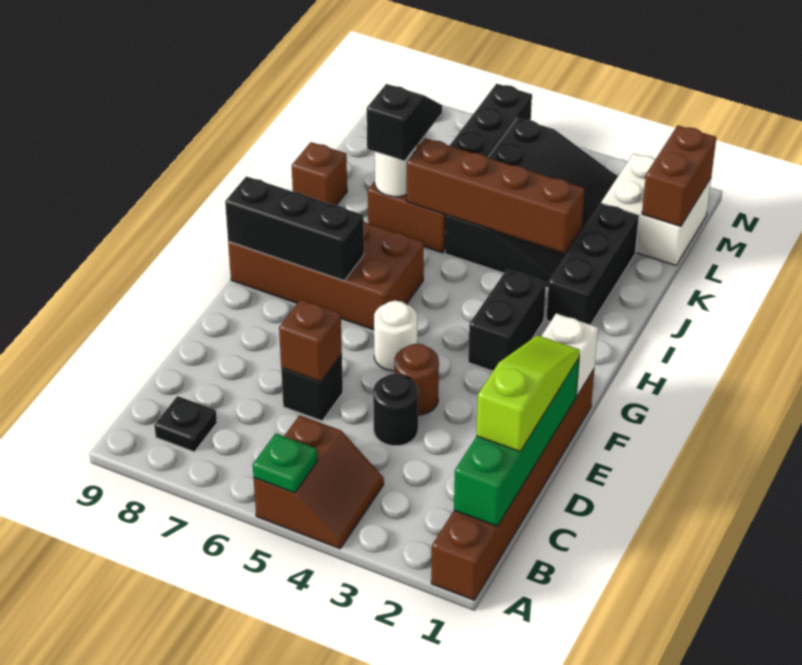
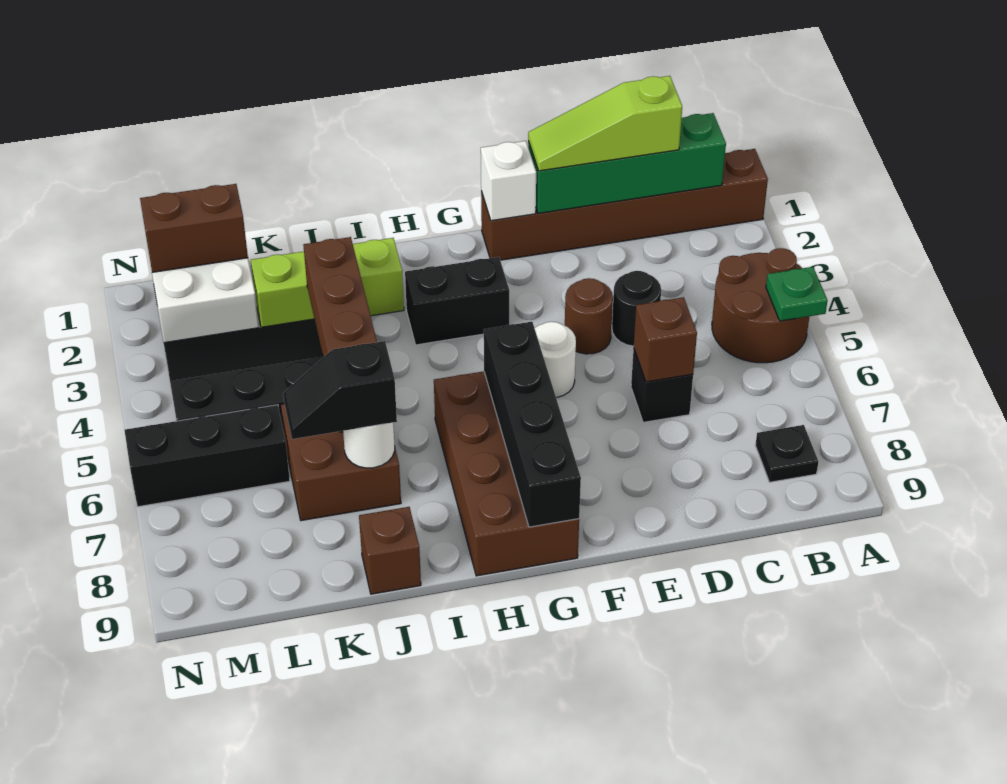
brown slope A4:B5 level 1 top 5 -> brown round brick A4:B5 level 1
black brick G7:G9 level 2 -> black brick G6:G9 level 2
black brick I2:K2 level 1 -> lime brick I2:K2 level 1

